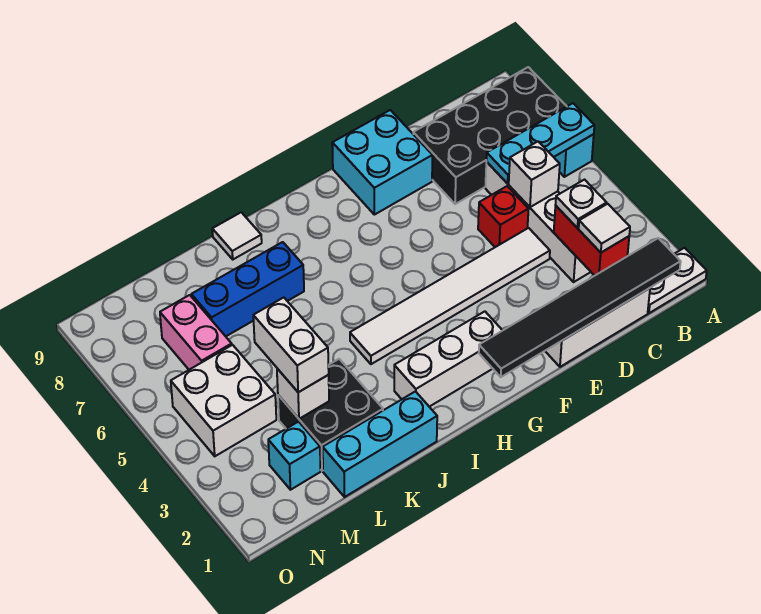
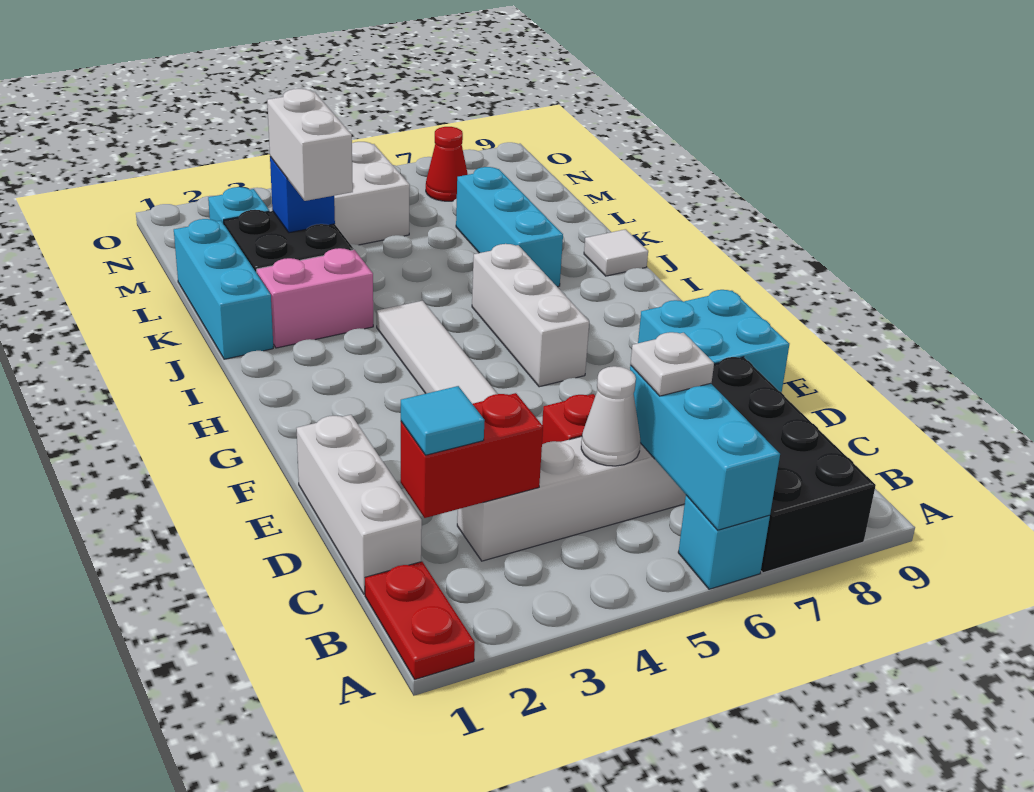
white plate A1:B1 level 1 -> red plate A1:B1 level 1
cyan plate A6:C6 level 2 -> cyan brick A6:C6 level 2
black tile B1:G1 level 2 -> none
white tile C2 level 3 -> cyan tile C2 level 3
white plate C3 level 3 -> white plate C6 level 3
white brick C5 level 2 -> white cone C5 level 2
white brick G2:I2 level 1 -> white brick G6:I6 level 1
blue brick J7:L7 level 1 -> cyan brick J7:L7 level 1
white brick L3 level 2 -> blue brick L3 level 2
white brick L3:L4 level 3 -> white brick K3:L3 level 3
pink brick M6:M7 level 1 -> pink brick J2:J3 level 1
none -> red cone N7 level 1

